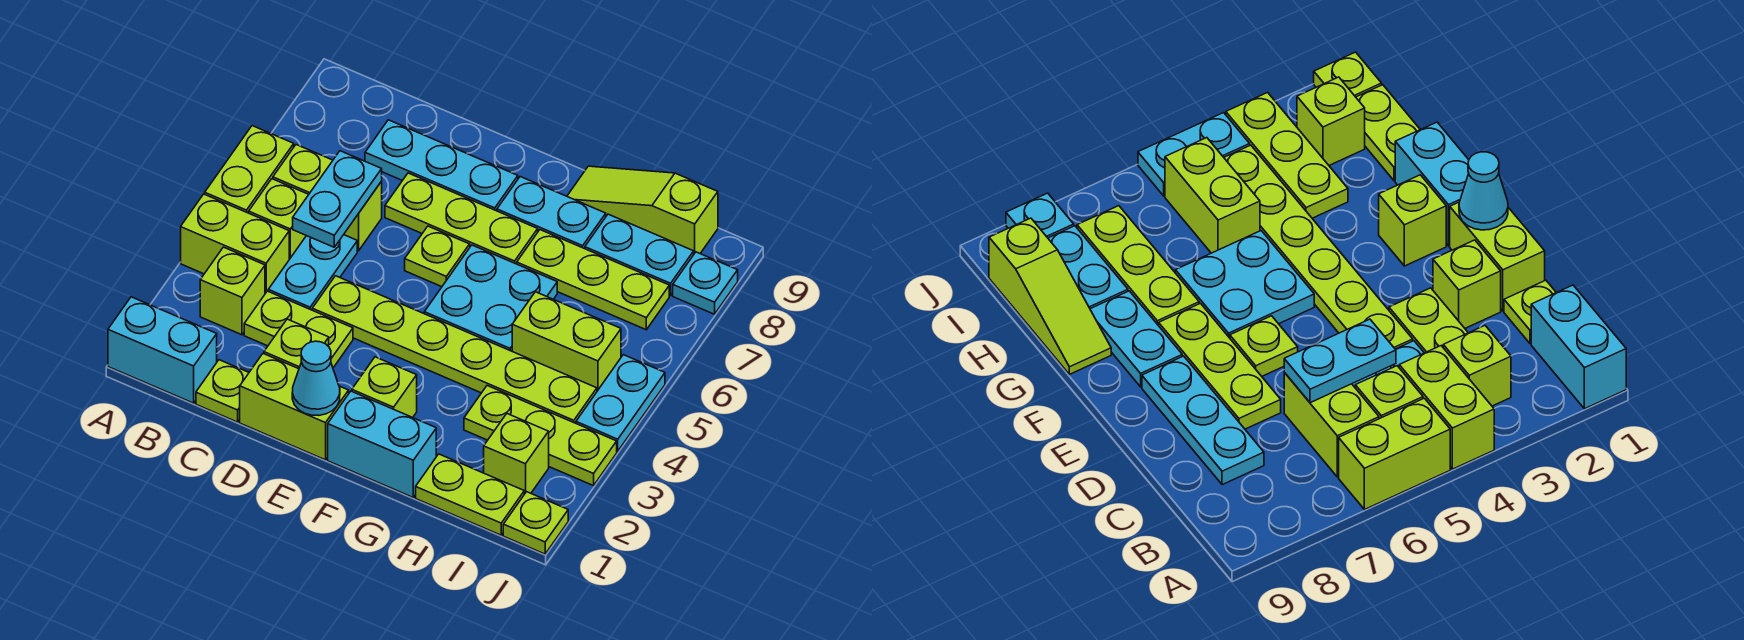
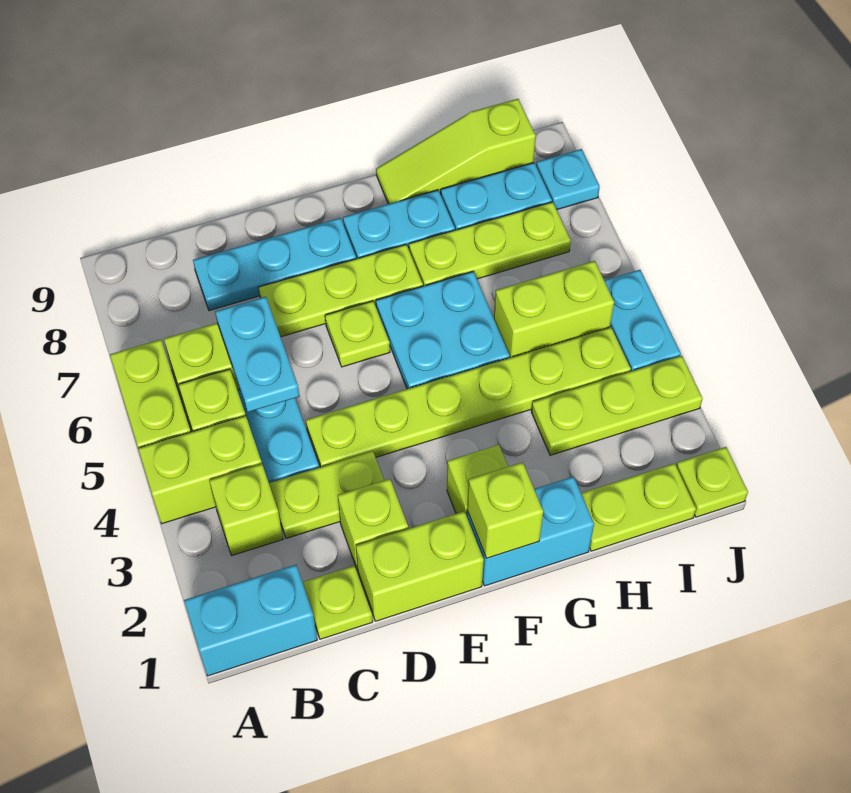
cyan cone E1 level 2 -> none
lime brick I2 level 1 -> lime brick F1 level 2

